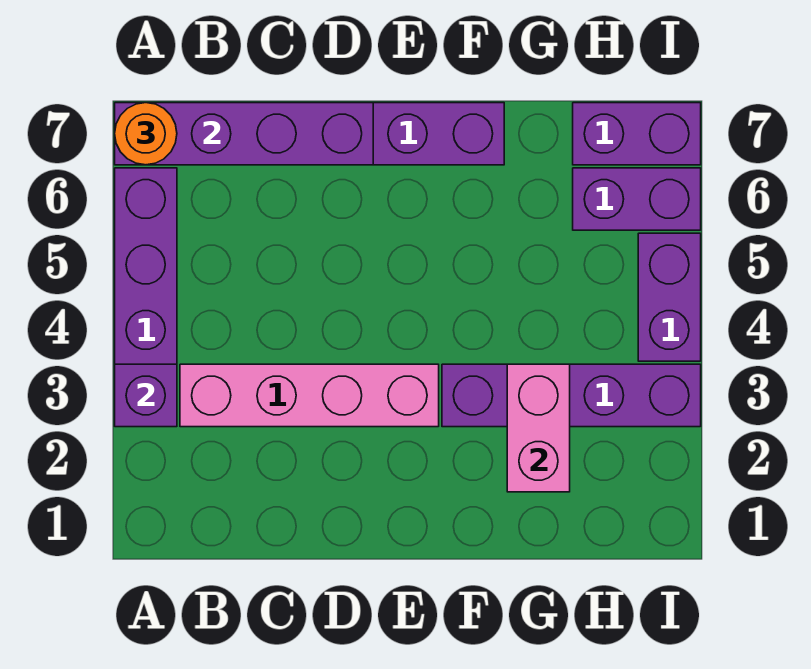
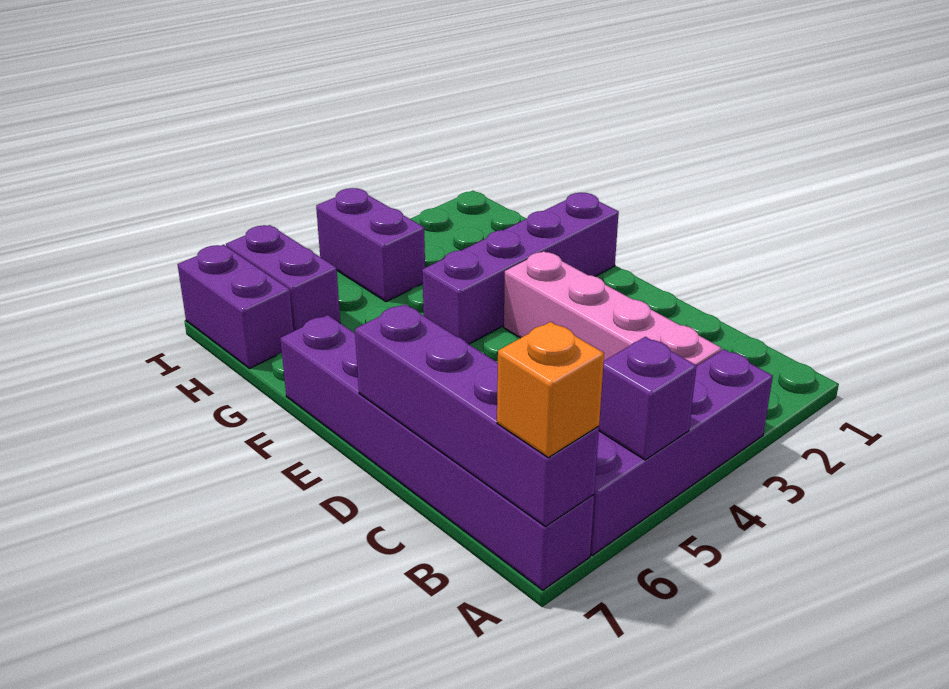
purple brick A3 level 2 -> purple brick A5 level 2
orange round brick A7 level 3 -> orange brick A7 level 3
purple brick F3:I3 level 1 -> purple brick F1:F4 level 1
pink brick G2:G3 level 2 -> none
purple brick I4:I5 level 1 -> purple brick H4:I4 level 1

